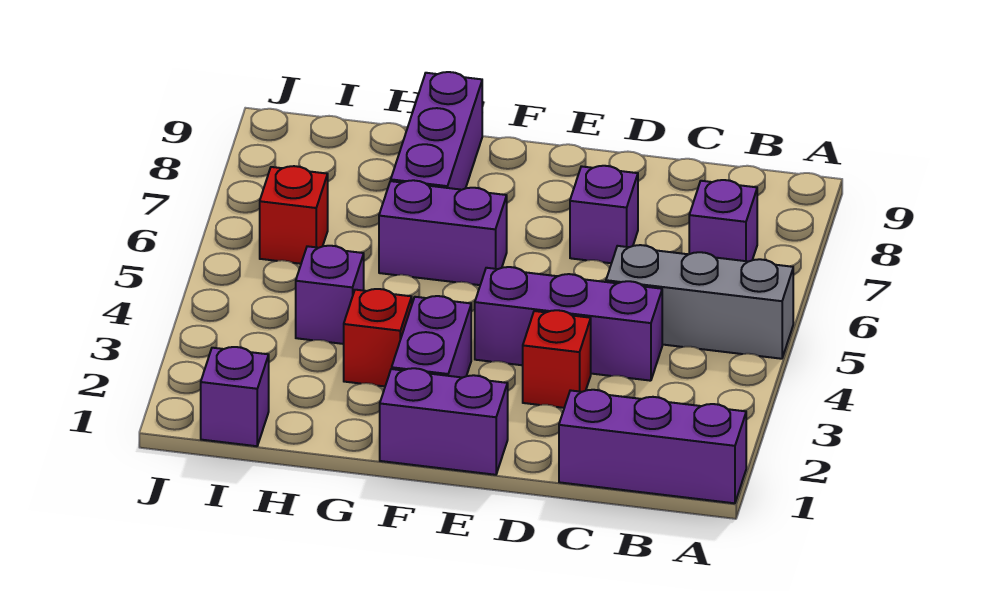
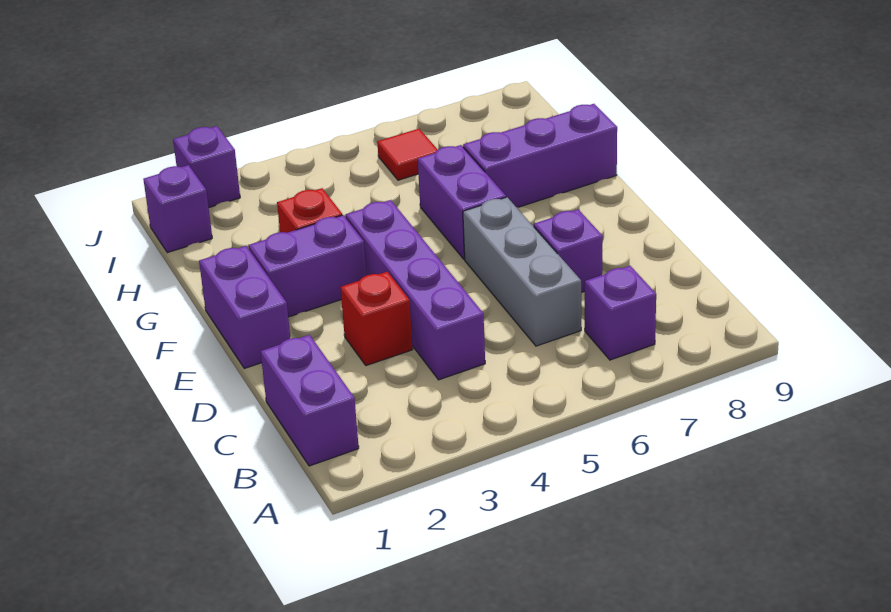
purple brick A1:C1 level 1 -> purple brick B1:C1 level 1
grey brick A5:C5 level 1 -> grey brick C6:E6 level 1
purple brick C4:E4 level 1 -> purple brick C4:F4 level 1
purple brick H4 level 1 -> purple brick J2 level 1
red brick I6 level 1 -> red tile I6 level 1

